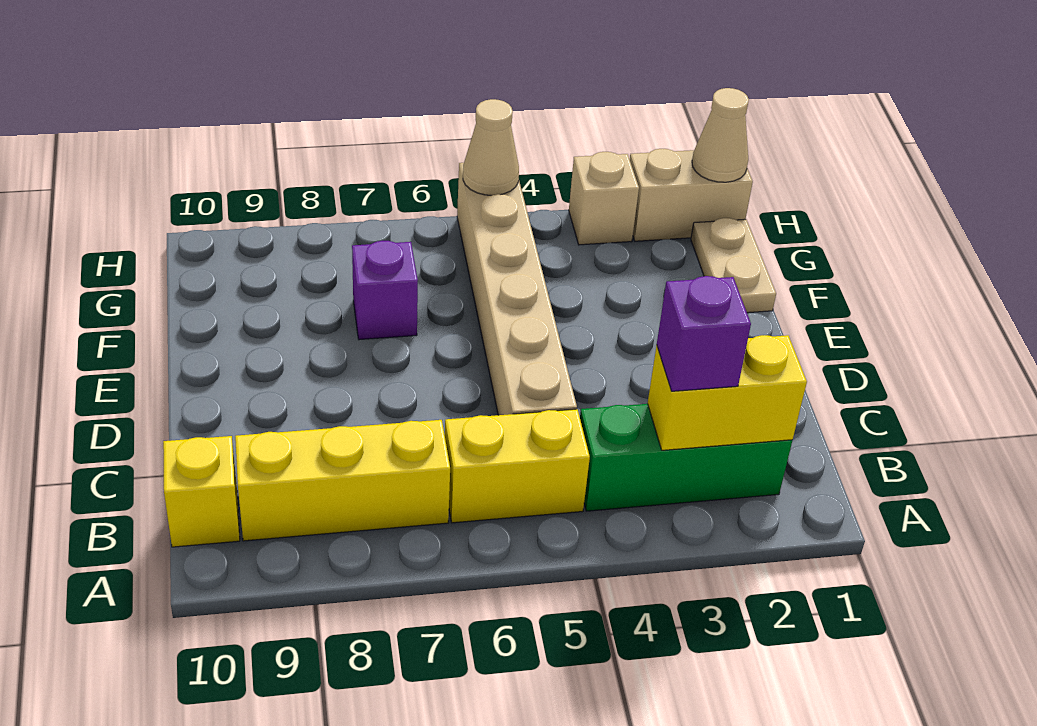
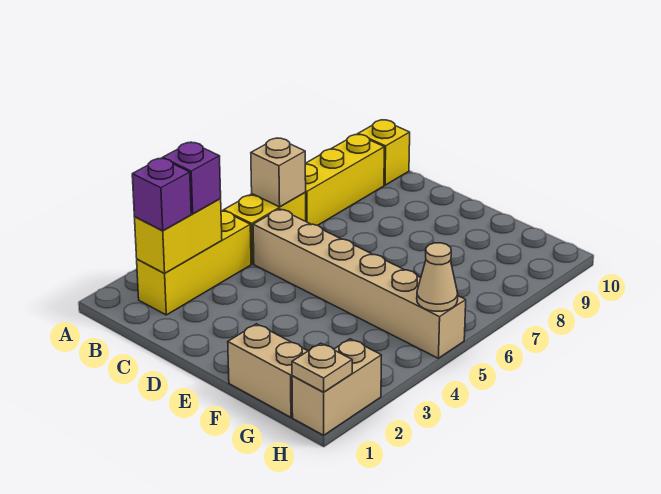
green brick B2:B4 level 1 -> yellow brick B2:B4 level 1
tan plate F1:G1 level 1 -> tan brick F1:G1 level 1
purple brick F7 level 1 -> purple brick B2 level 3
tan cone H1 level 2 -> tan plate H1 level 2
tan brick H3 level 1 -> tan brick B6 level 2

